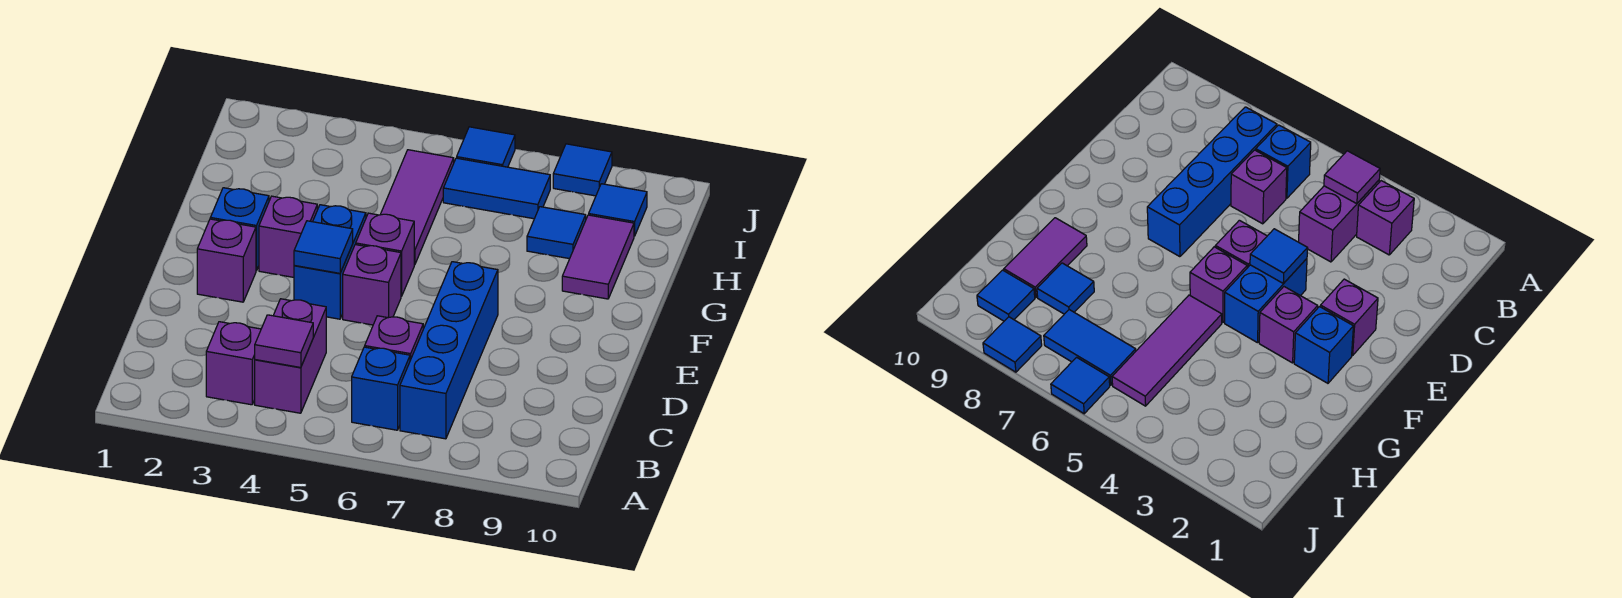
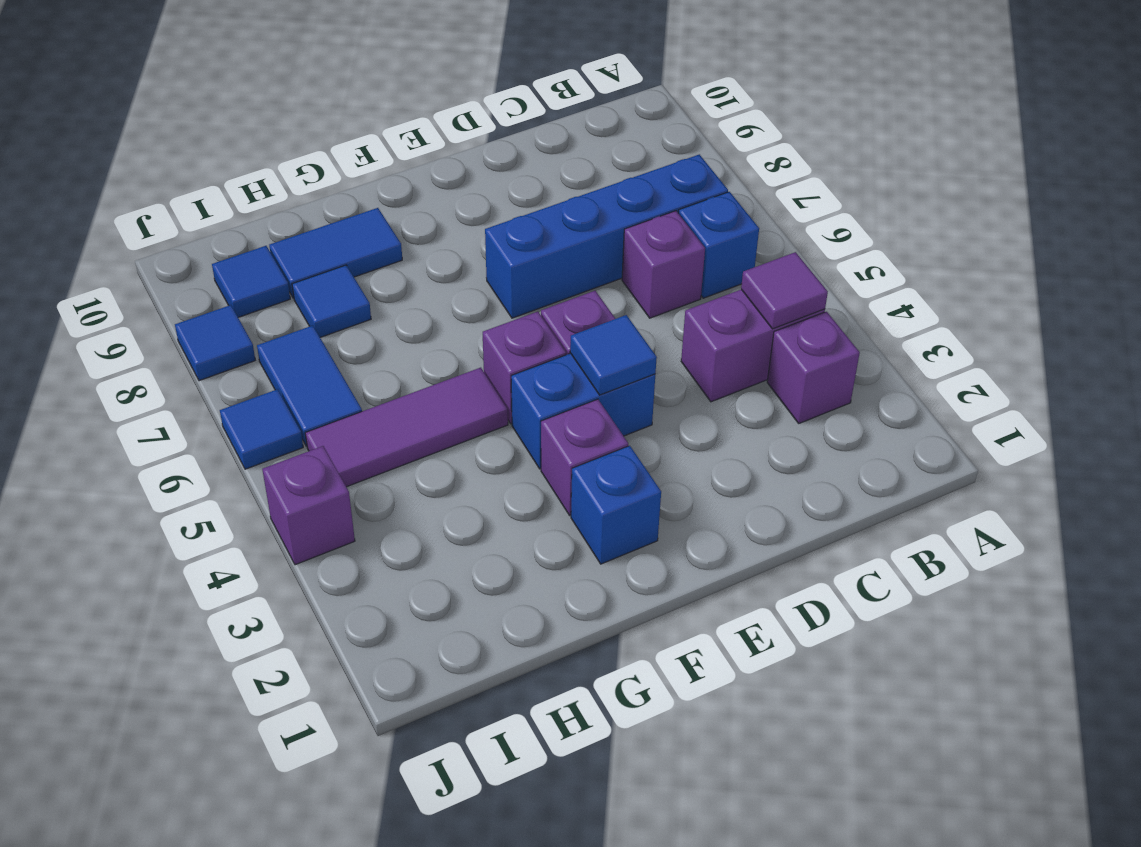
purple brick E2 level 1 -> purple brick J4 level 1
purple tile G9:H9 level 1 -> blue tile G9:H9 level 1

